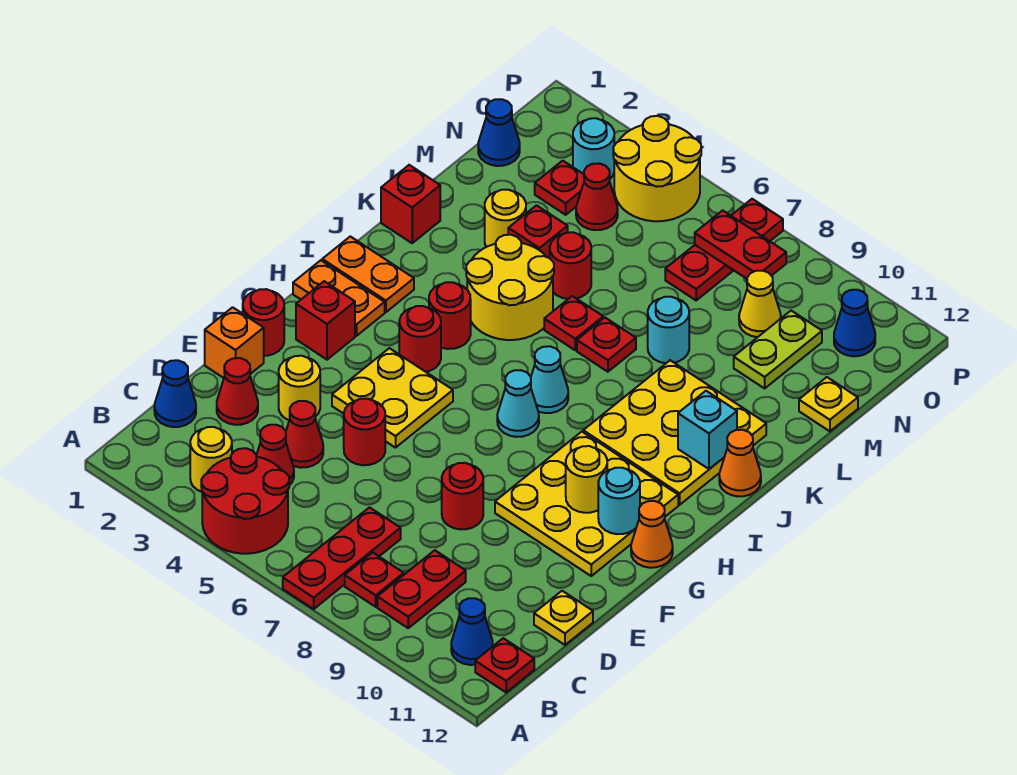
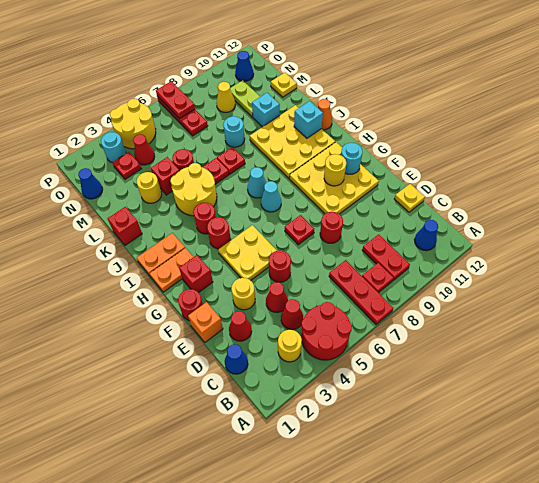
red plate B12 level 1 -> red plate F7 level 1
orange cone G12 level 1 -> none
none -> cyan brick L10 level 1
red plate O7:O8 level 2 -> red plate O7:P7 level 2

